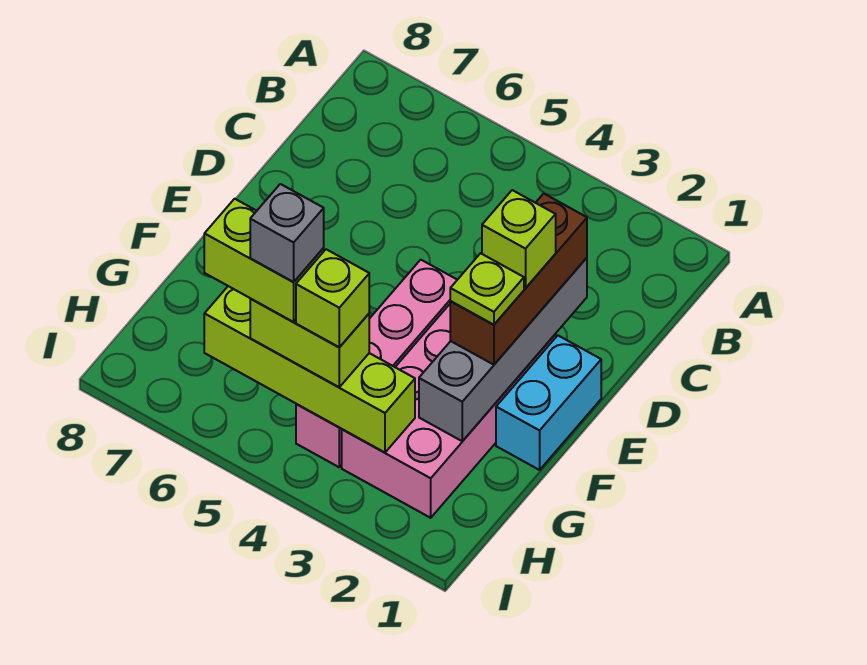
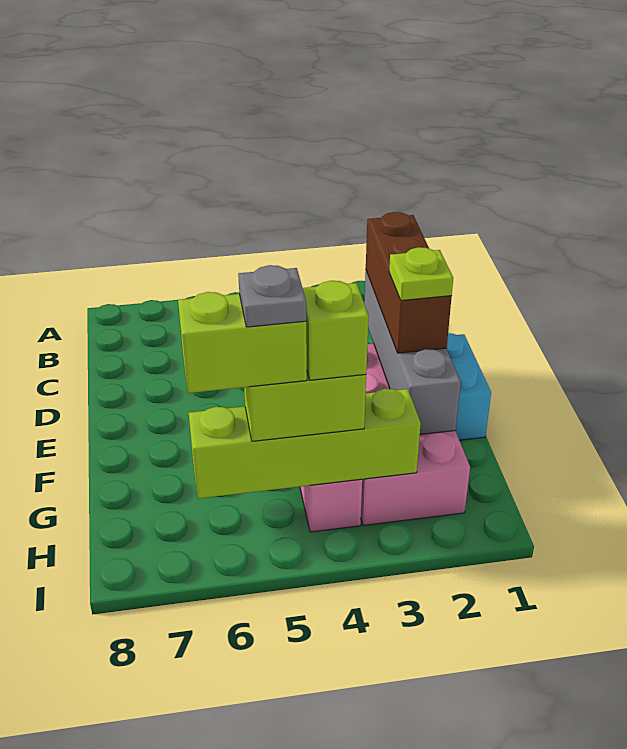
lime brick E2 level 4 -> none
grey brick H5 level 5 -> grey plate H5 level 5

